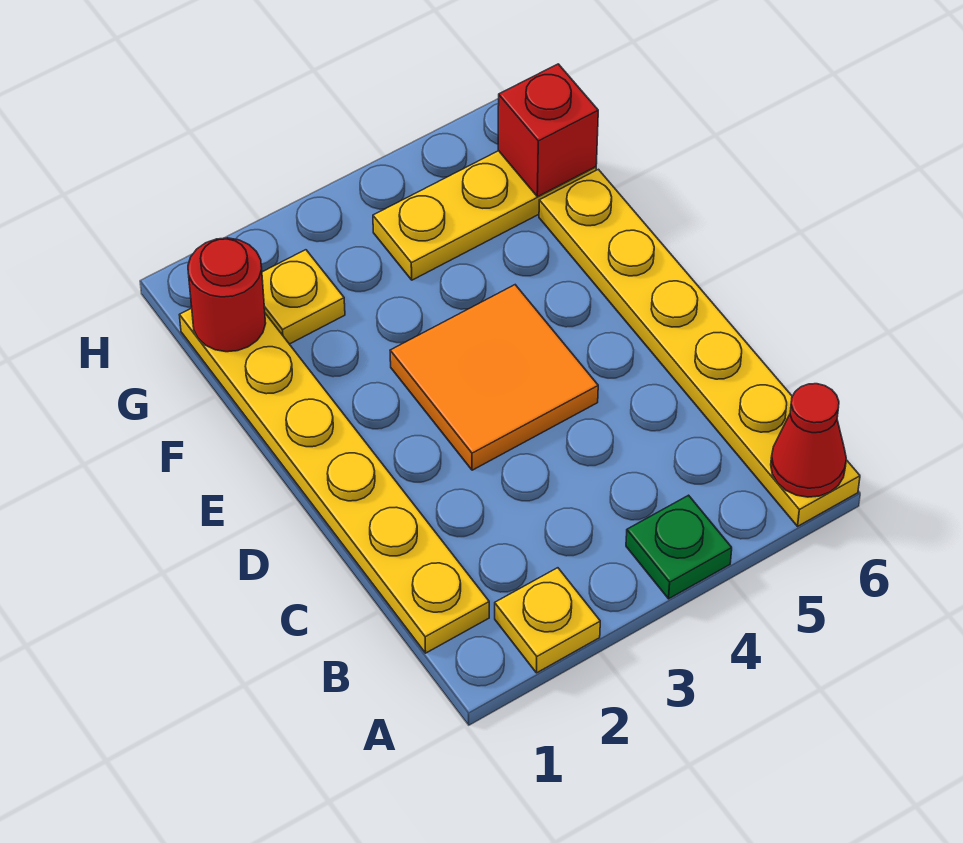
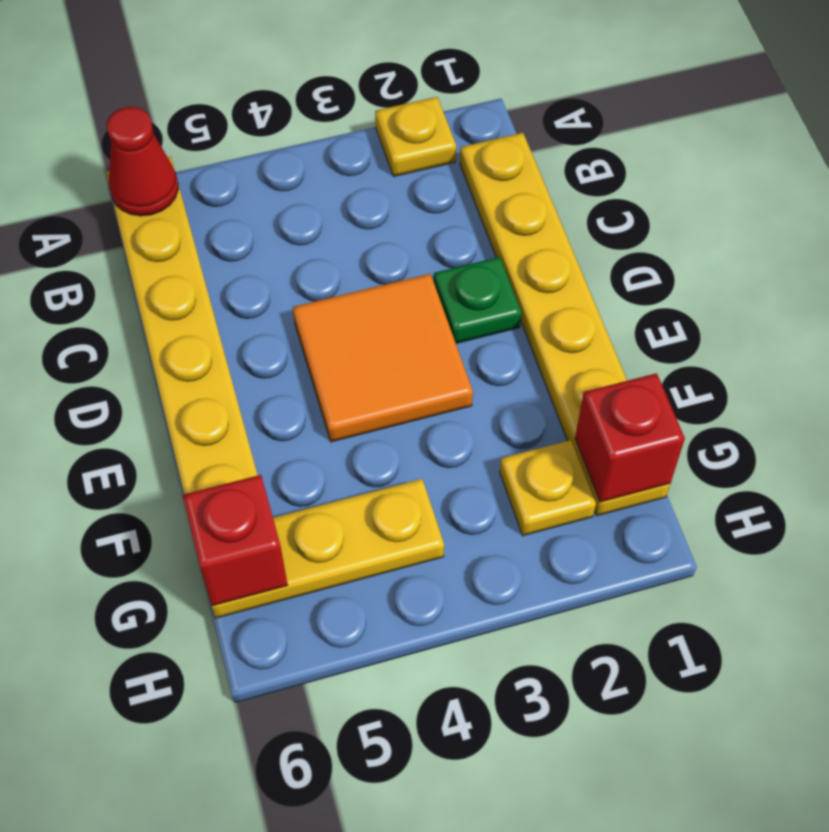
green plate A4 level 1 -> green plate D2 level 1
red round brick G1 level 2 -> red brick G1 level 2

